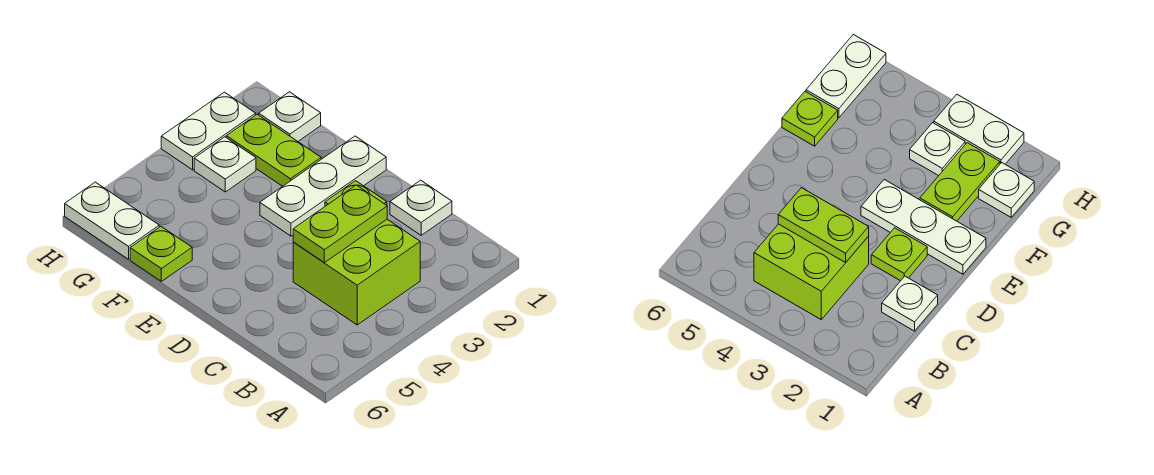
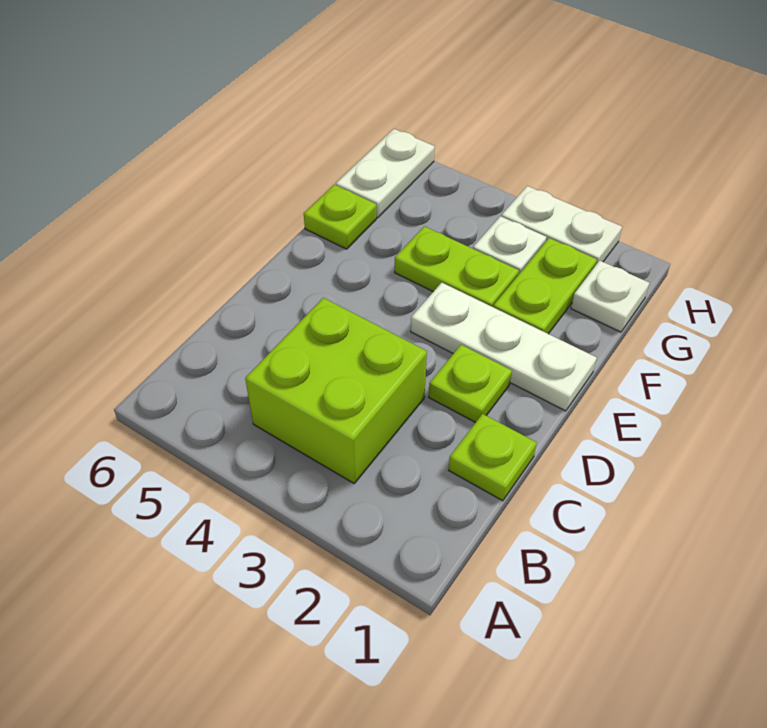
white plate C1 level 1 -> lime plate C1 level 1
lime plate C3:C4 level 2 -> lime plate F3:F4 level 1

